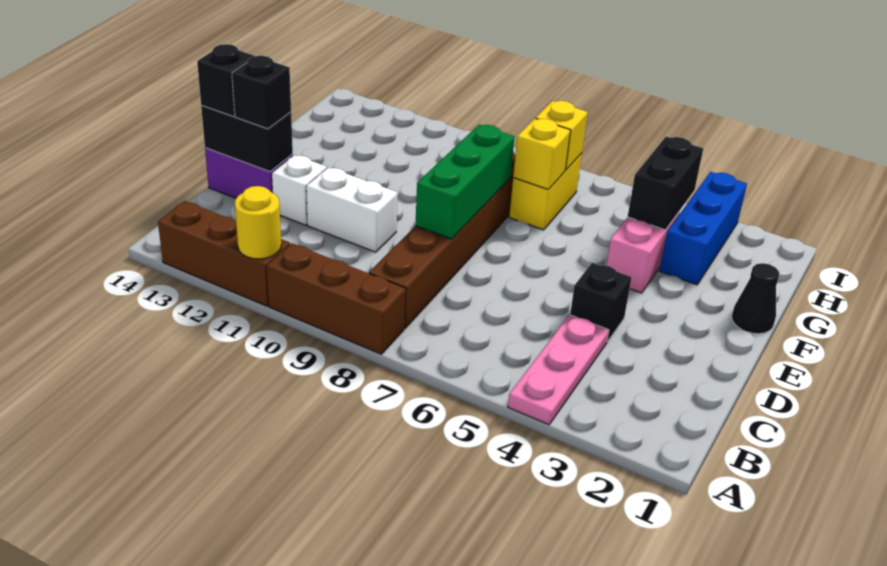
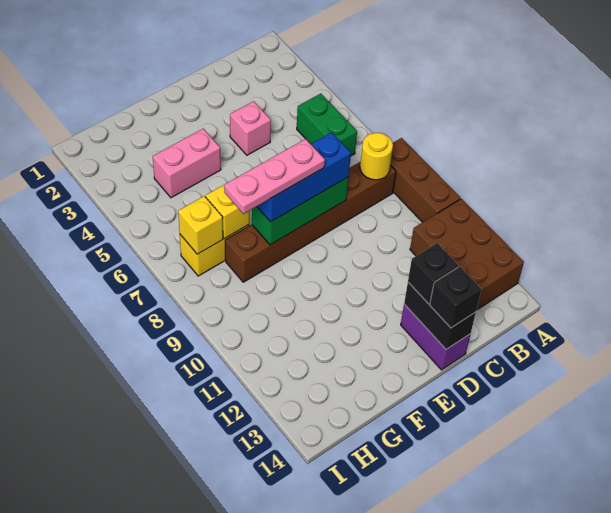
pink plate A4:C4 level 1 -> pink plate E8:G8 level 4
brown brick A11:A13 level 1 -> brown brick A11:B13 level 1
yellow round brick A11 level 2 -> yellow round brick B8 level 2
none -> green brick B5:B6 level 1
black brick D4 level 1 -> pink brick D4 level 1
white brick D10:D11 level 1 -> none
white brick D12 level 1 -> none
black cone F1 level 1 -> none
blue brick G3:I3 level 1 -> blue brick D8:F8 level 3
black brick G4:H4 level 2 -> none

